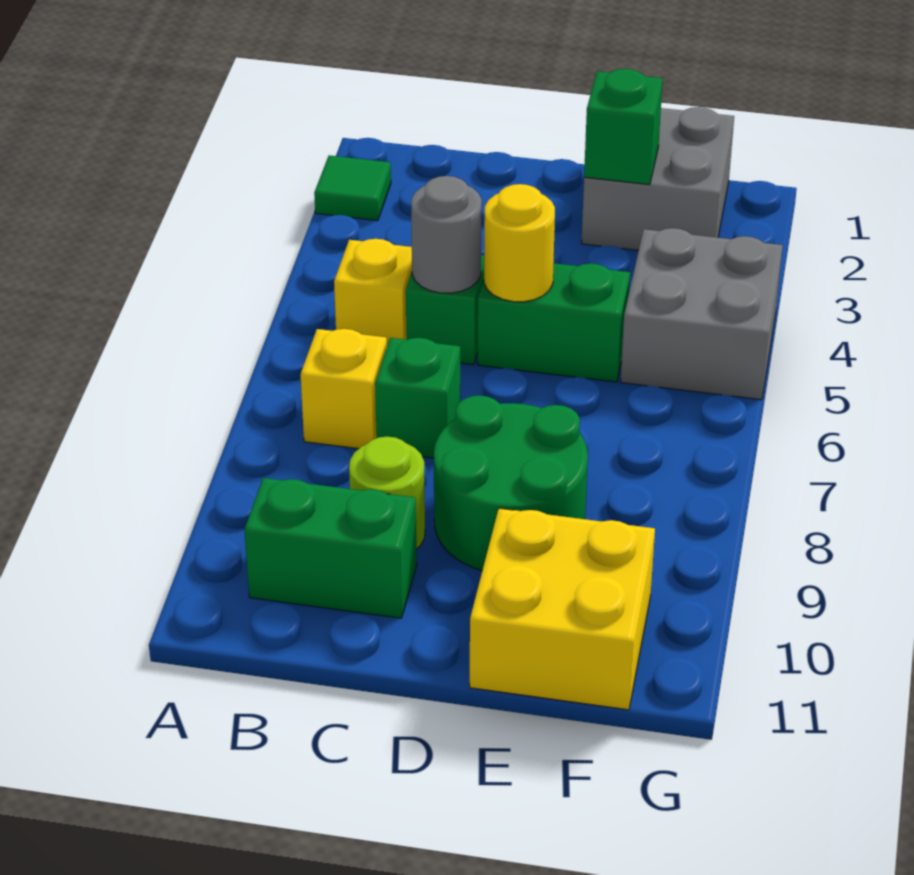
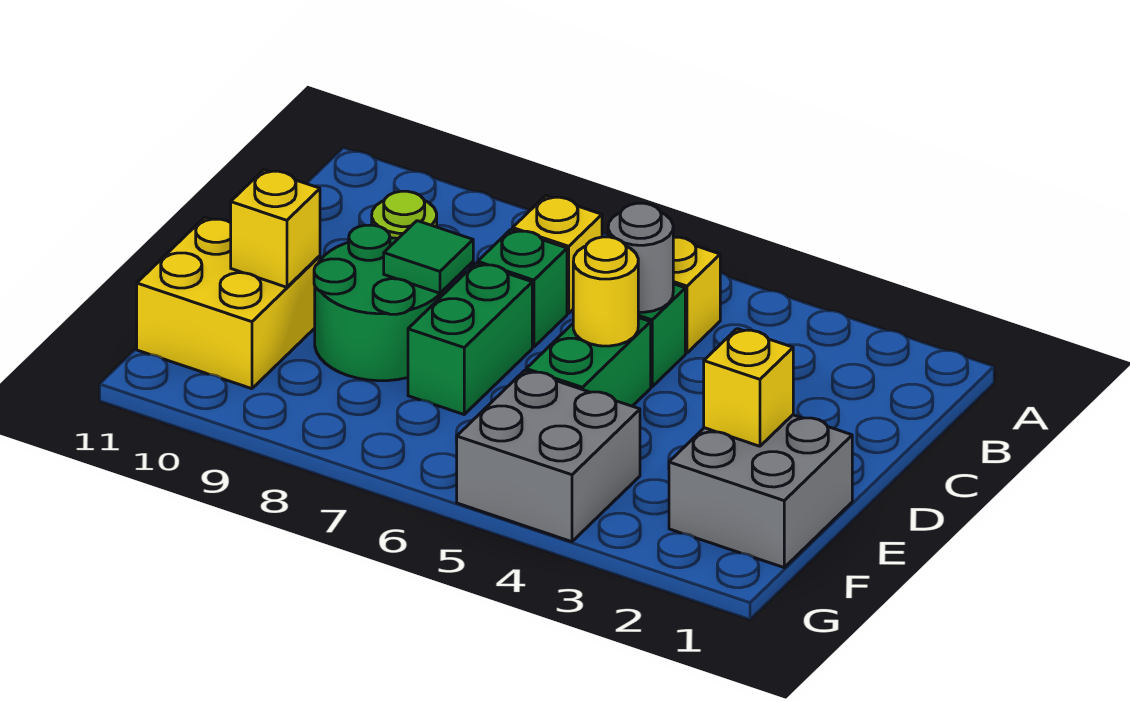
green tile A2 level 1 -> green tile D8 level 2
green brick B10:C10 level 1 -> green brick D7:E7 level 1
green brick E2 level 2 -> yellow brick E2 level 2
none -> yellow brick E10 level 2

